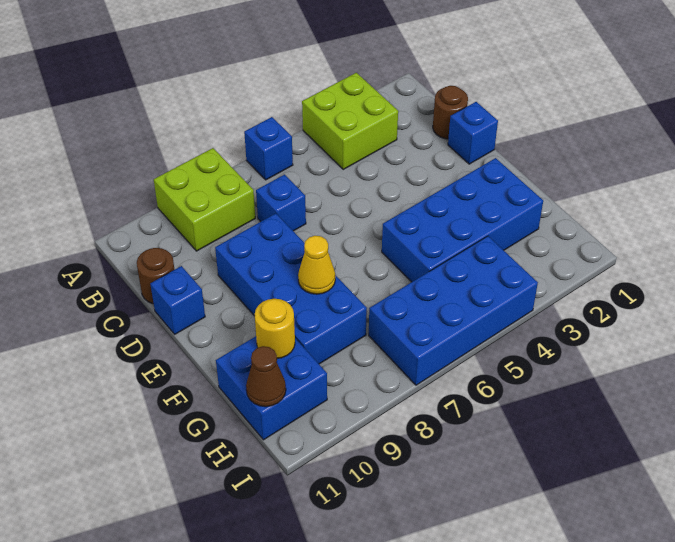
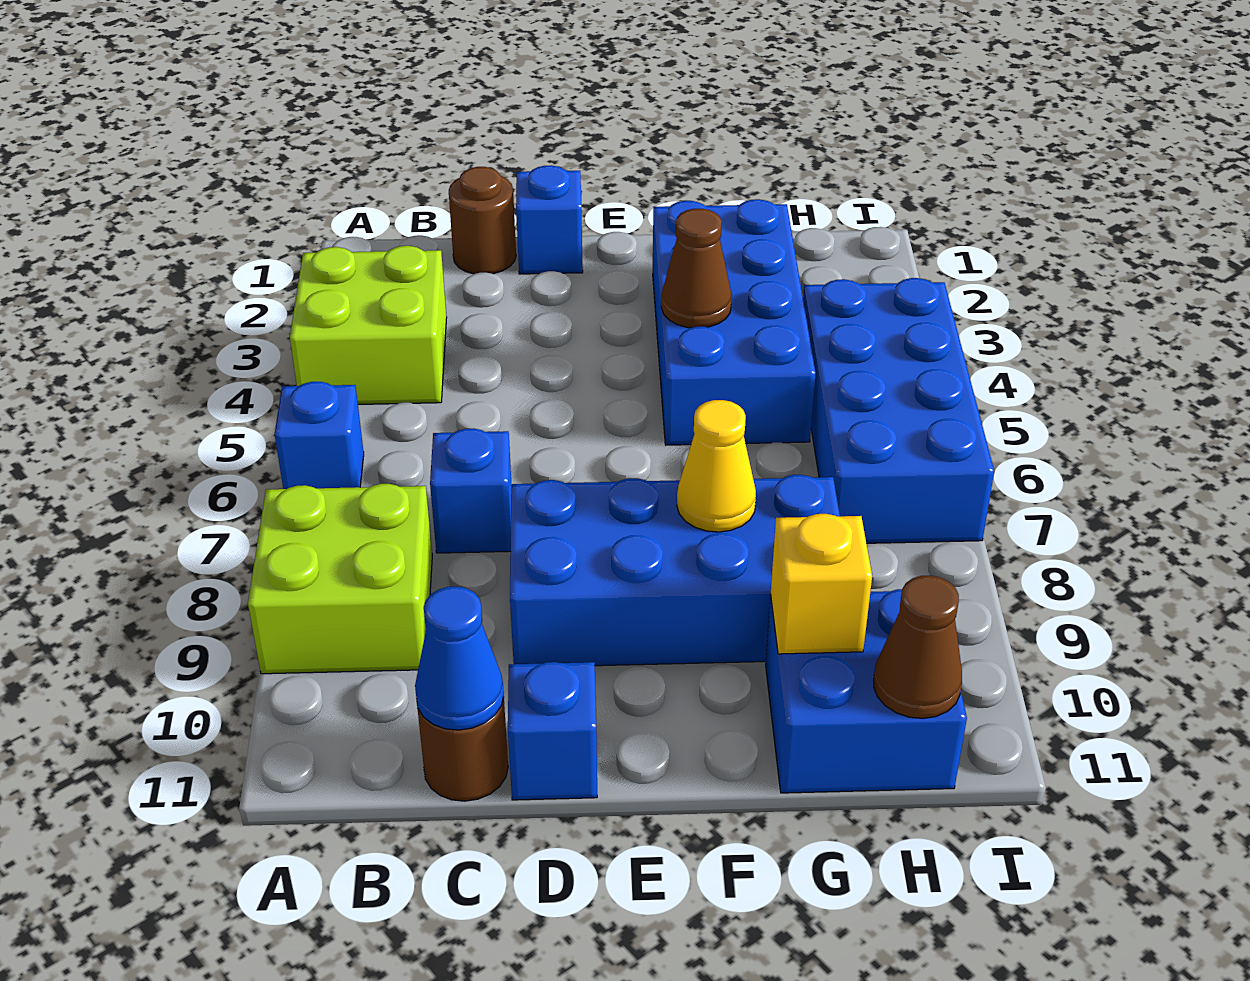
none -> blue cone C11 level 2
none -> brown cone F4 level 2
yellow round brick G10 level 2 -> yellow brick G10 level 2

